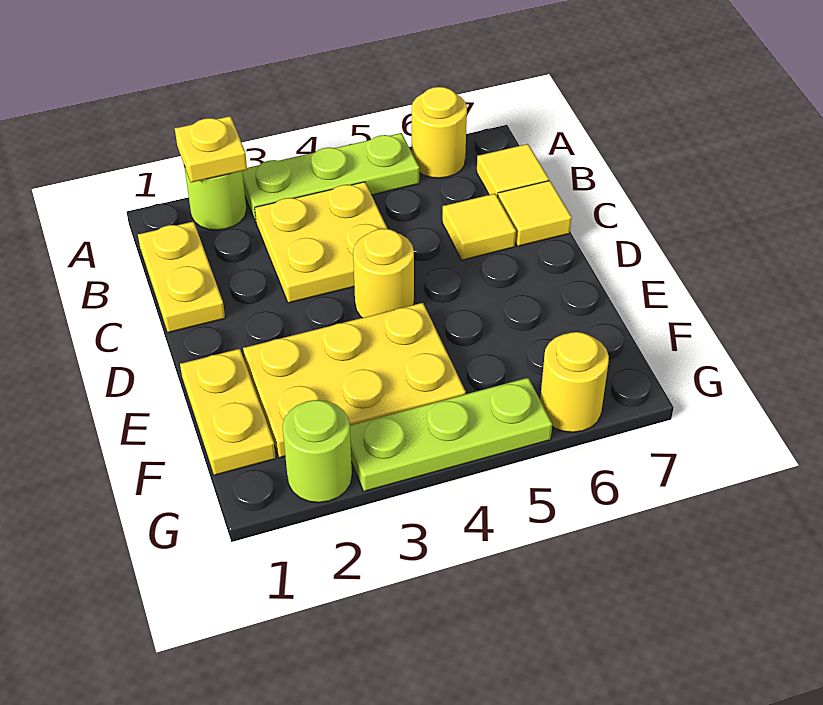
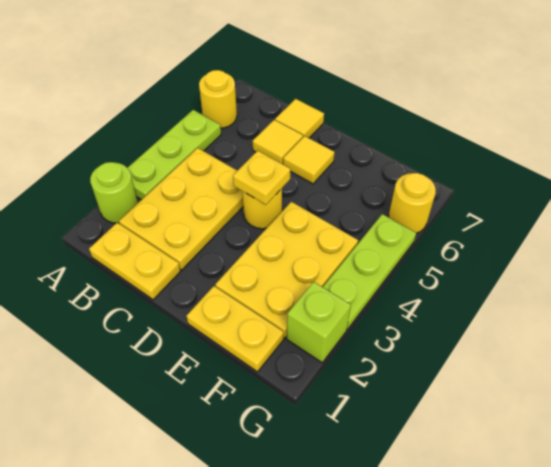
yellow plate A2 level 2 -> yellow plate D4 level 2
yellow plate B3:C4 level 1 -> yellow plate B2:C4 level 1
yellow tile B7 level 1 -> yellow tile D6 level 1
lime round brick G2 level 1 -> lime brick G2 level 1

